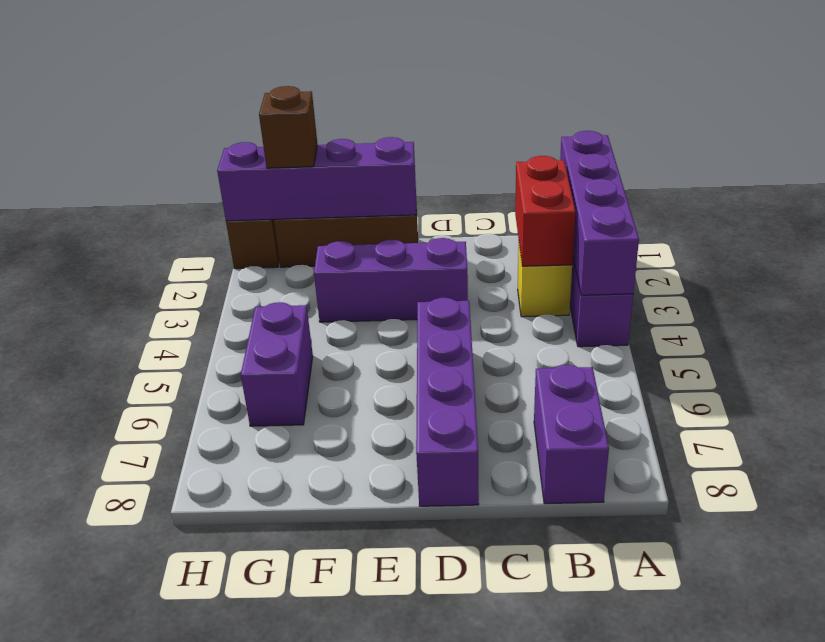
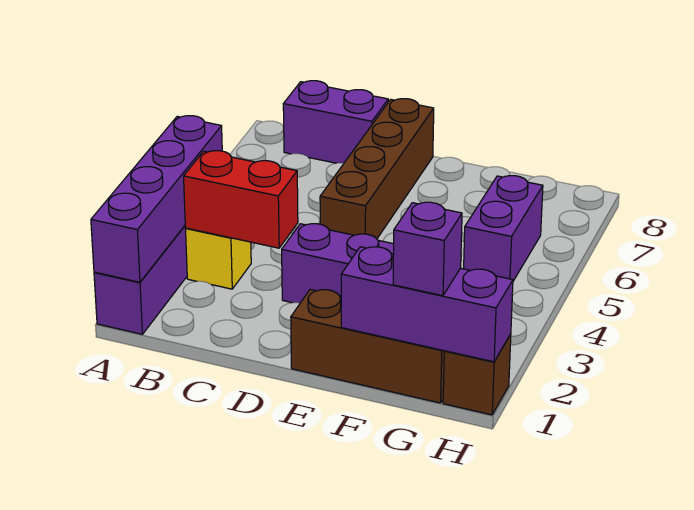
red brick B2:B3 level 2 -> red brick B3:C3 level 2
purple brick B7:B8 level 1 -> purple brick B8:C8 level 1
purple brick D5:D8 level 1 -> brown brick D5:D8 level 1
purple brick E1:H1 level 2 -> purple brick F1:H1 level 2
brown brick G1 level 3 -> purple brick G1 level 3

